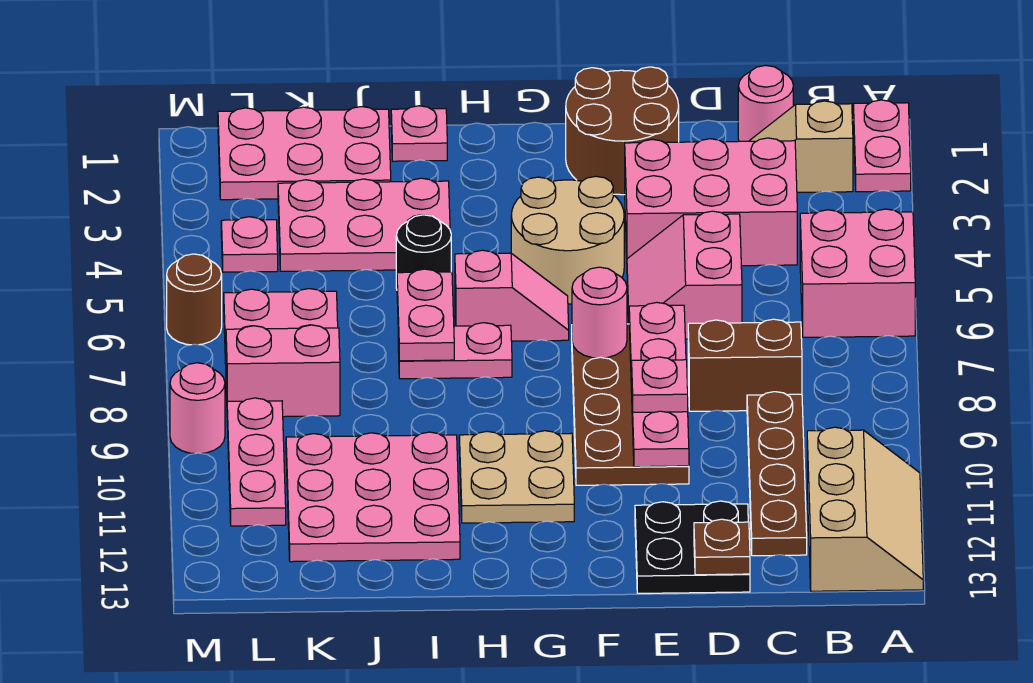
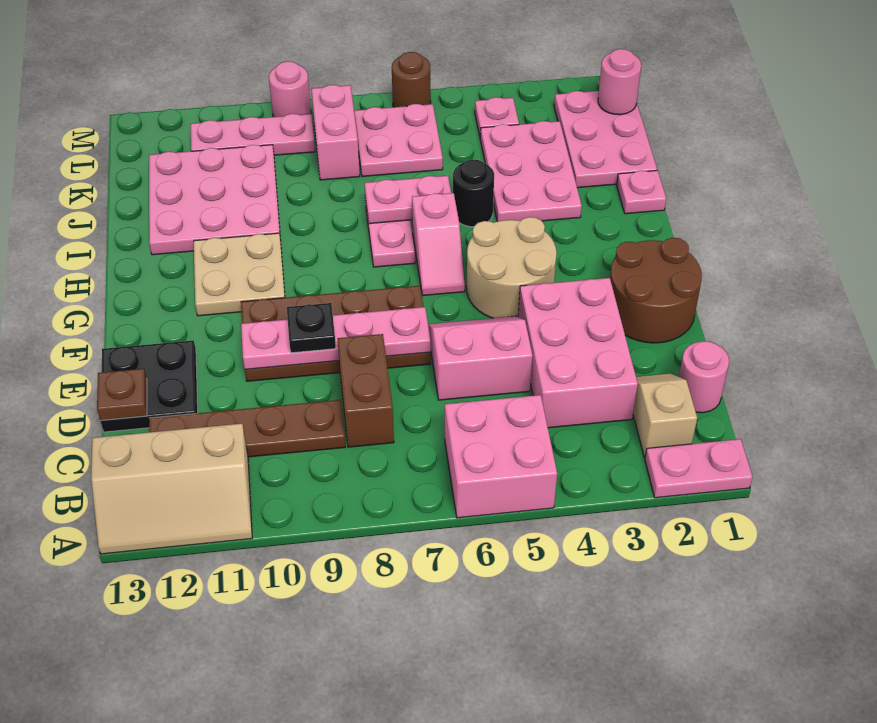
pink plate E9 level 3 -> black plate E9 level 3
pink round brick F7 level 2 -> pink round brick L1 level 2

